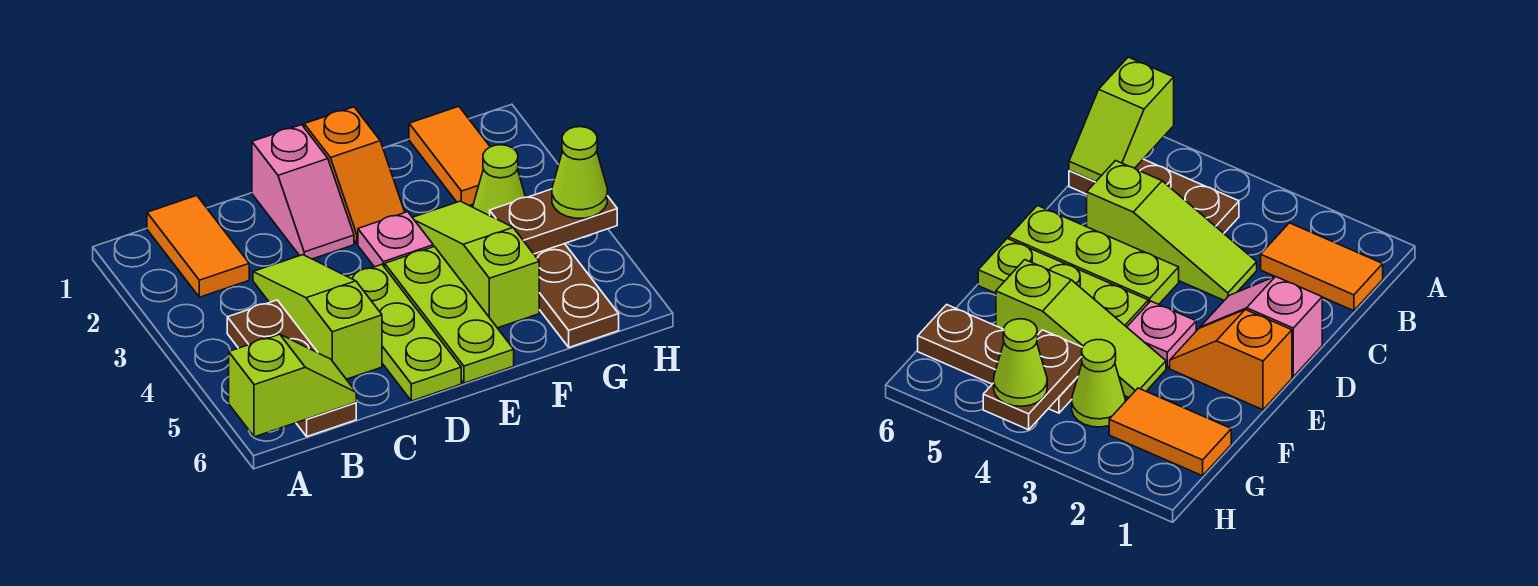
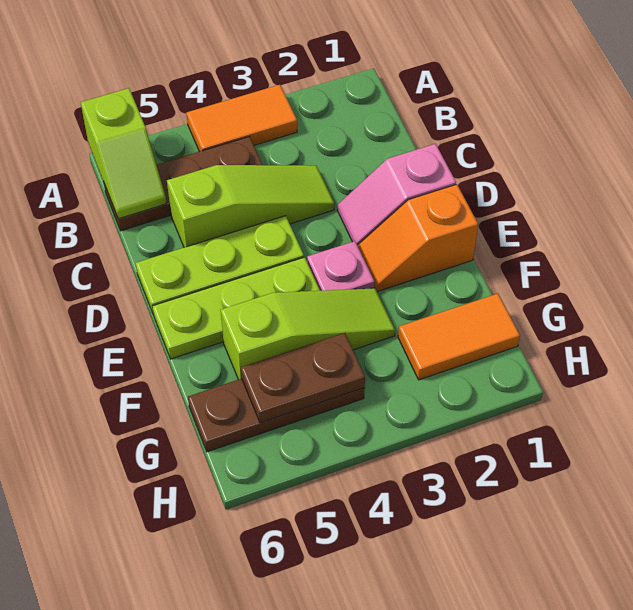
orange tile B1:B2 level 1 -> orange tile A3:A4 level 1
lime cone G3 level 1 -> none
brown plate G4:H4 level 2 -> brown plate G4:G5 level 2
lime cone H4 level 3 -> none

